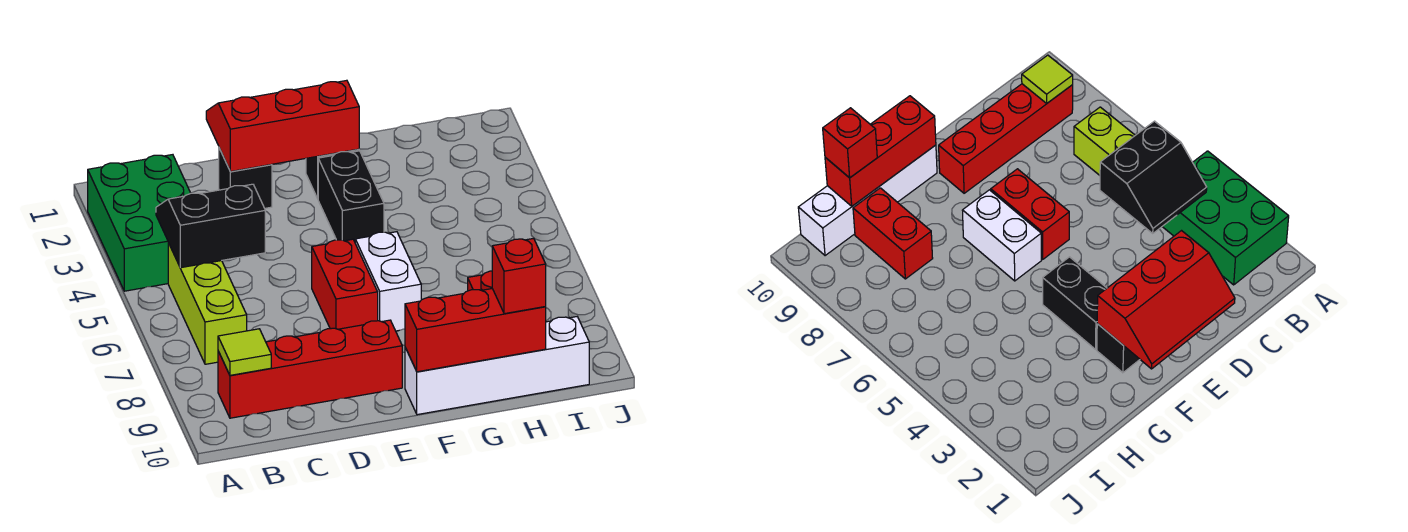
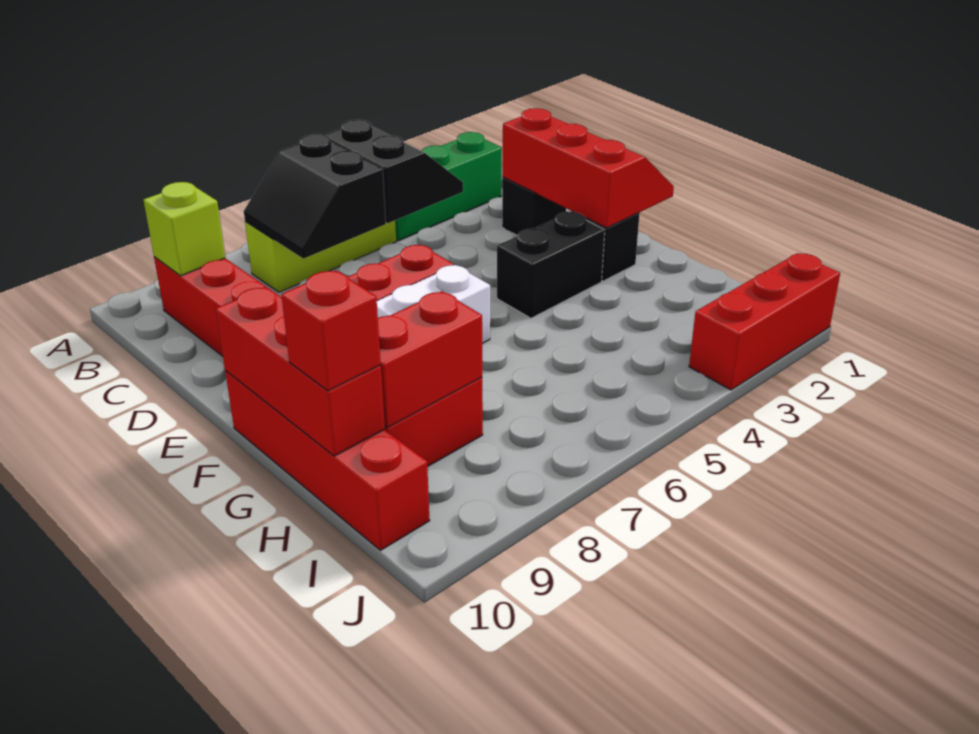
green brick A2:B4 level 1 -> green brick B2:B4 level 1
none -> black slope B6:C7 level 2 top 6
lime tile B9 level 2 -> lime brick B9 level 2
white brick F10:I10 level 1 -> red brick F10:I10 level 1
none -> red brick H8:H9 level 2
none -> red brick J1:J3 level 1

